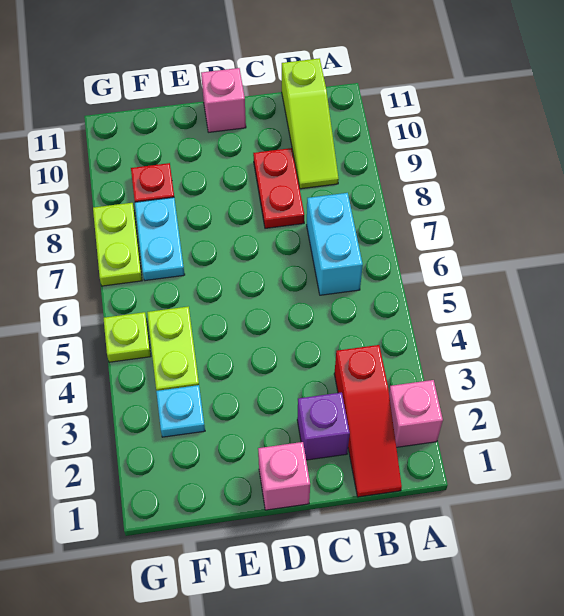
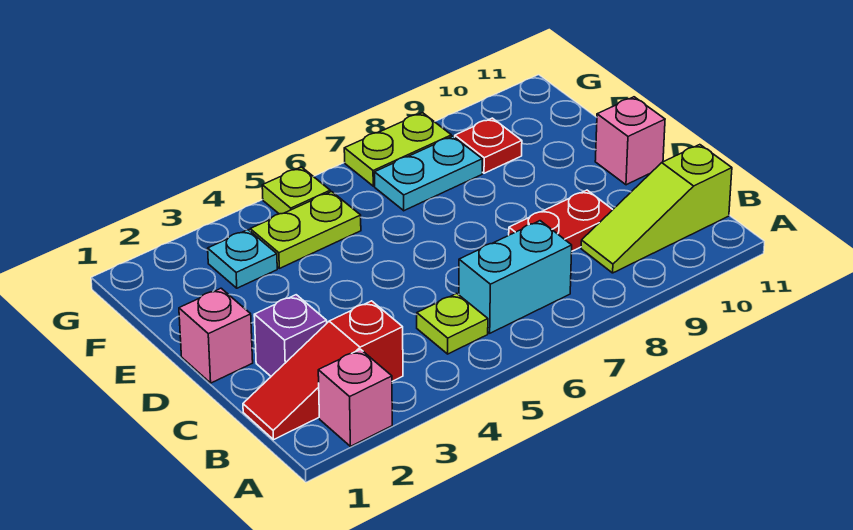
none -> lime plate B5 level 1

